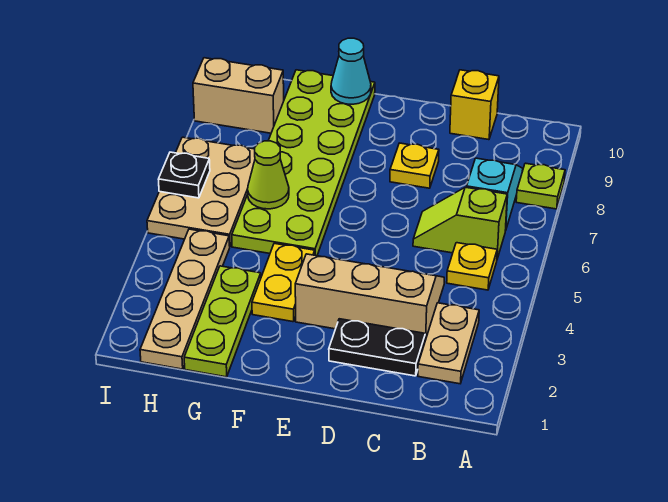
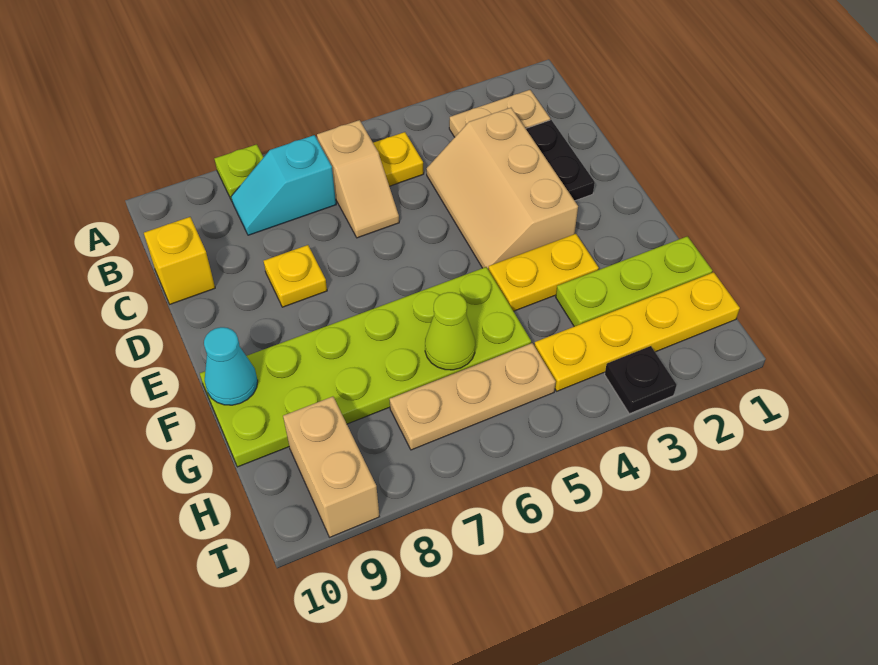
lime slope B6:C6 level 1 top B -> tan slope B6:C6 level 1 top B
tan plate H1:H4 level 1 -> yellow plate H1:H4 level 1
tan plate H5:I7 level 1 -> tan plate H5:H7 level 1
black plate I6 level 2 -> black plate I3 level 1

